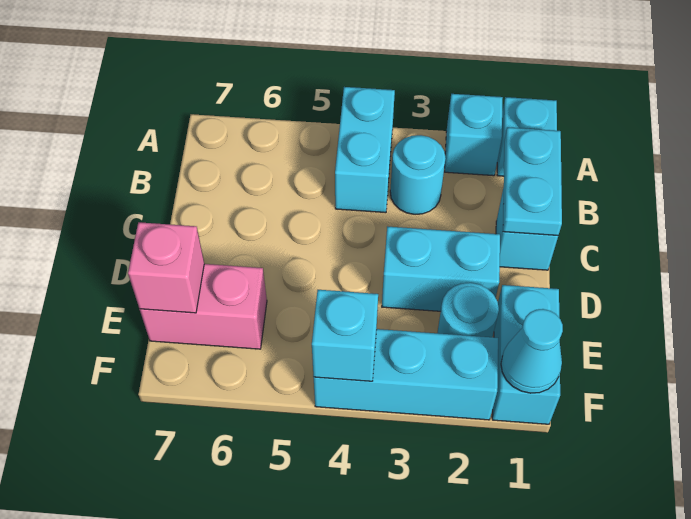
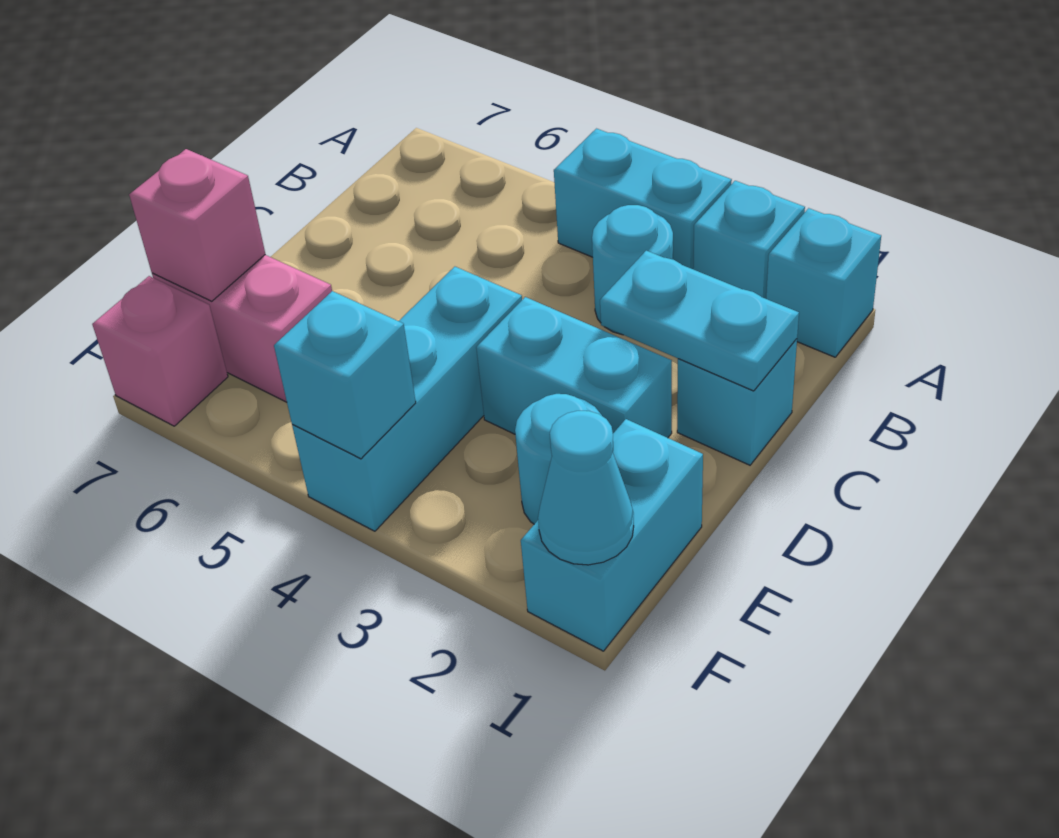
cyan brick A4:B4 level 1 -> cyan brick A3:A4 level 1
cyan plate B1:C1 level 2 -> cyan plate C1:C2 level 2
cyan brick F2:F4 level 1 -> cyan brick D4:F4 level 1
none -> pink brick F7 level 1

